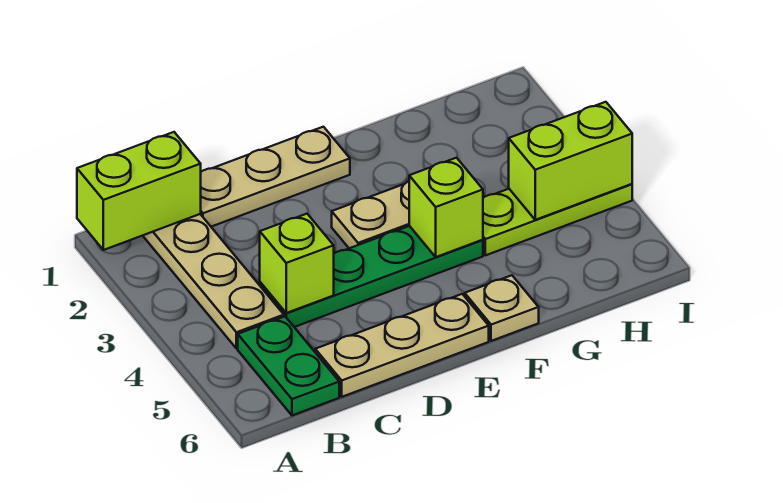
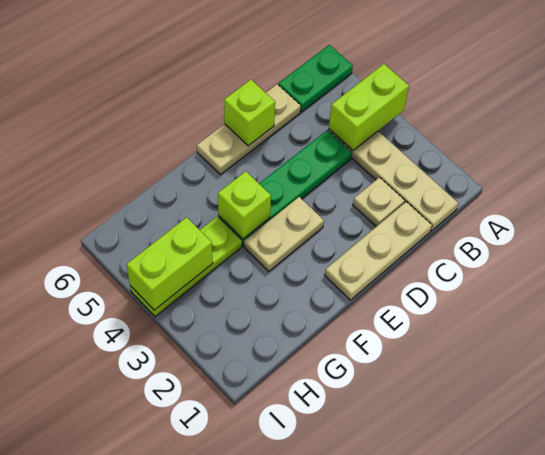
lime brick A1:B1 level 2 -> lime brick A4:B4 level 2
green plate B5:B6 level 1 -> green plate A6:B6 level 1
lime brick C4 level 2 -> lime brick D6 level 2
tan plate F6 level 1 -> tan plate C2 level 1

